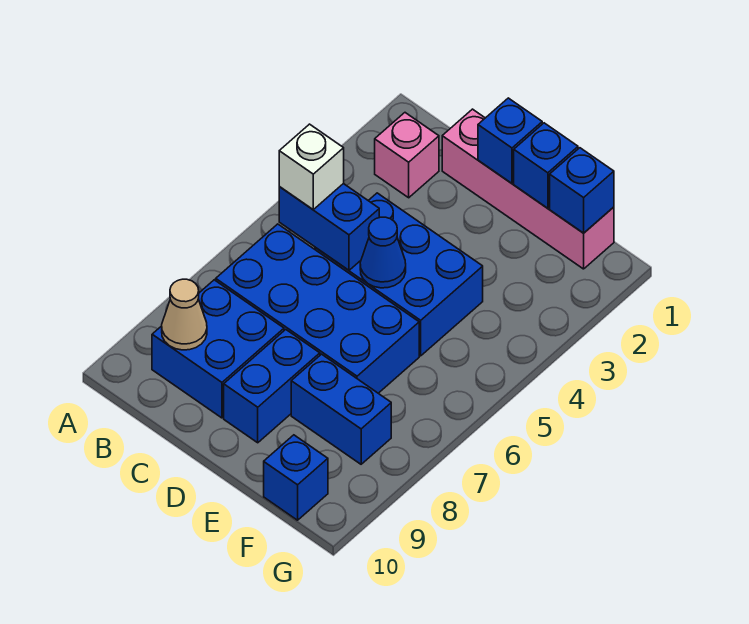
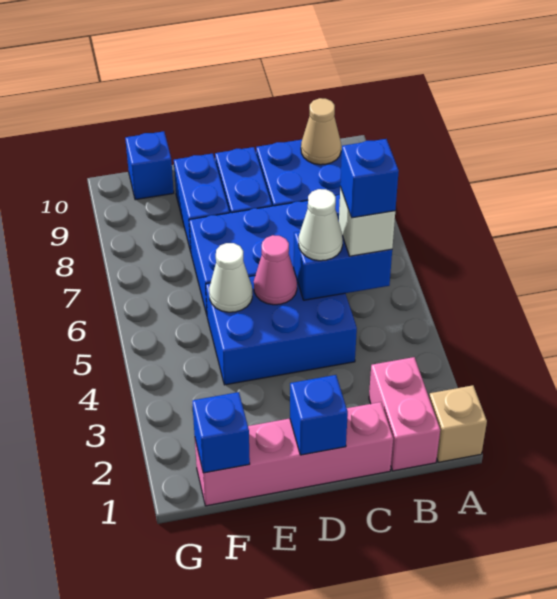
none -> tan brick A1 level 1
pink brick B2 level 1 -> pink brick B1:B2 level 1
none -> white cone C5 level 3
blue cone D5 level 2 -> pink cone D5 level 2
blue brick E1 level 2 -> blue brick B5 level 4
none -> white cone E5 level 2
blue brick E8:F8 level 1 -> blue brick E8:E9 level 1

